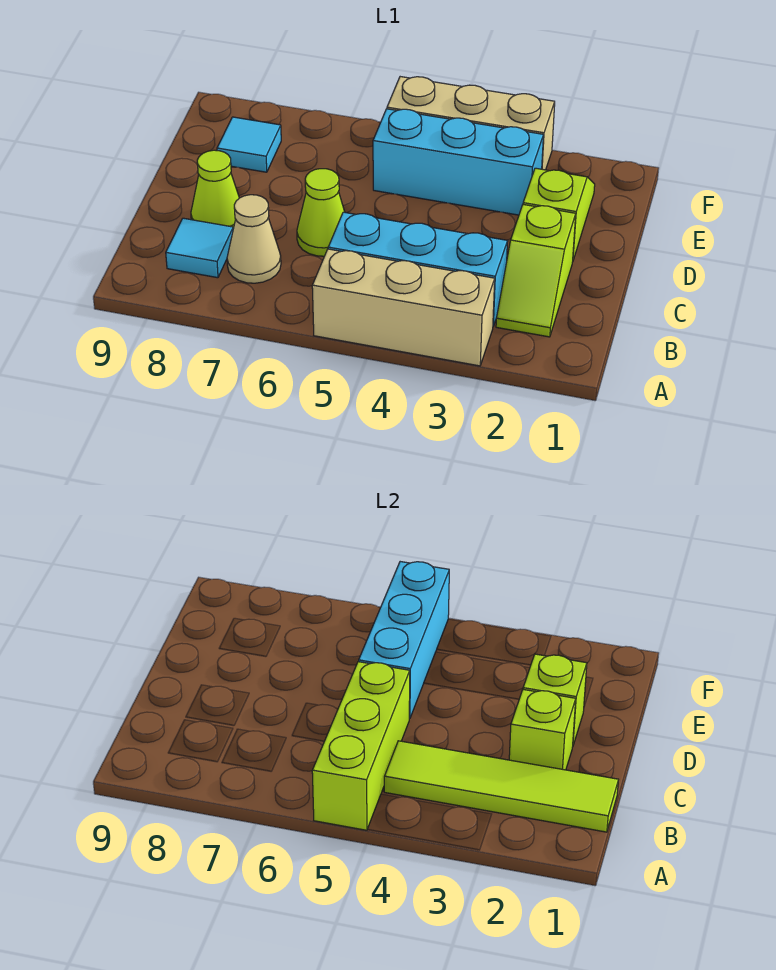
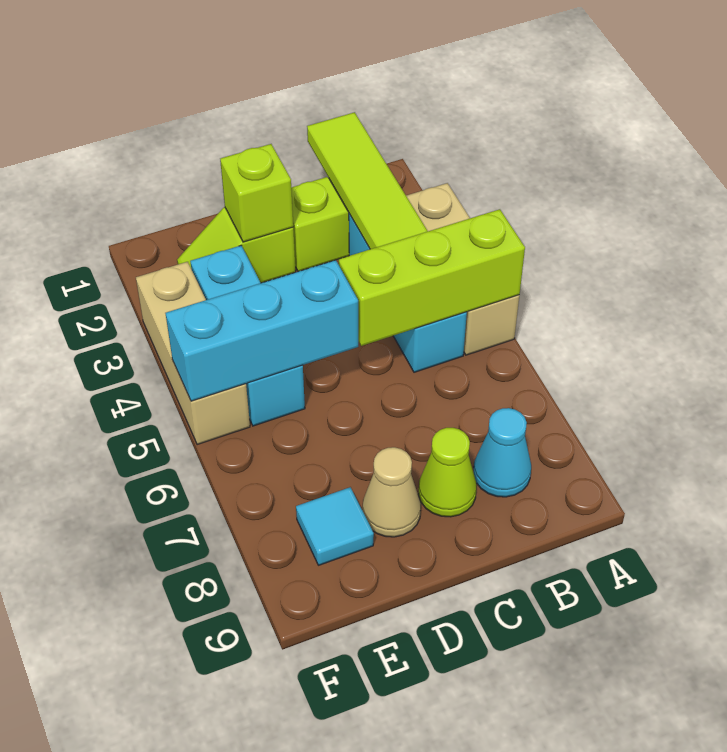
tan cone B7 level 1 -> tan cone D8 level 1
cyan tile B8 level 1 -> cyan cone B8 level 1
lime brick C2 level 2 -> none
lime cone C6 level 1 -> none

